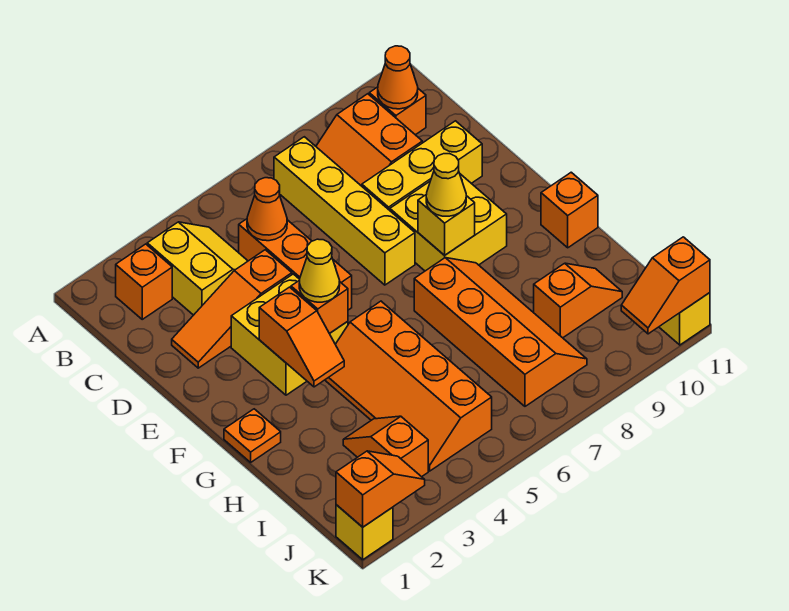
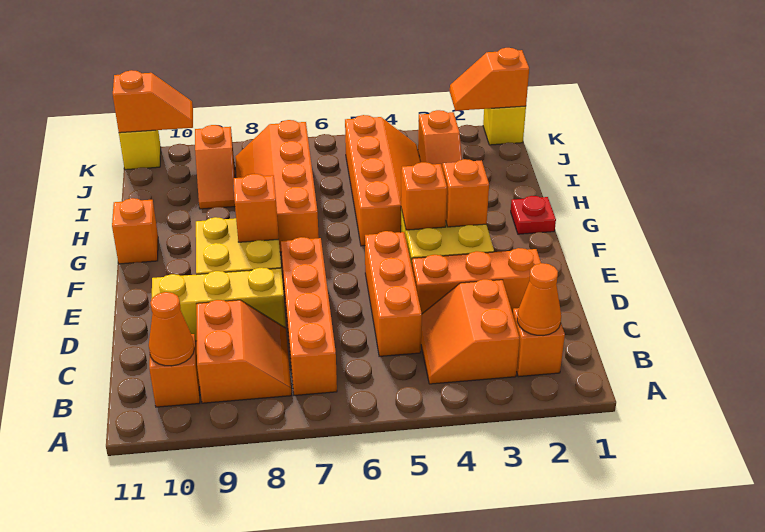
yellow slope B3:C4 level 1 top 3 -> orange slope B3:C4 level 1 top 3
yellow brick B7:E7 level 1 -> orange brick B7:E7 level 1
orange cone C5 level 2 -> orange cone B2 level 2
orange slope D2:D4 level 1 top 4 -> orange brick D2:D4 level 1
yellow cone F4 level 3 -> none
yellow brick F8 level 2 -> orange brick F8 level 2
yellow cone F8 level 3 -> none
orange plate G1 level 1 -> red plate G1 level 1
orange slope I9:I10 level 1 top 9 -> orange slope I9:J9 level 1 top J

